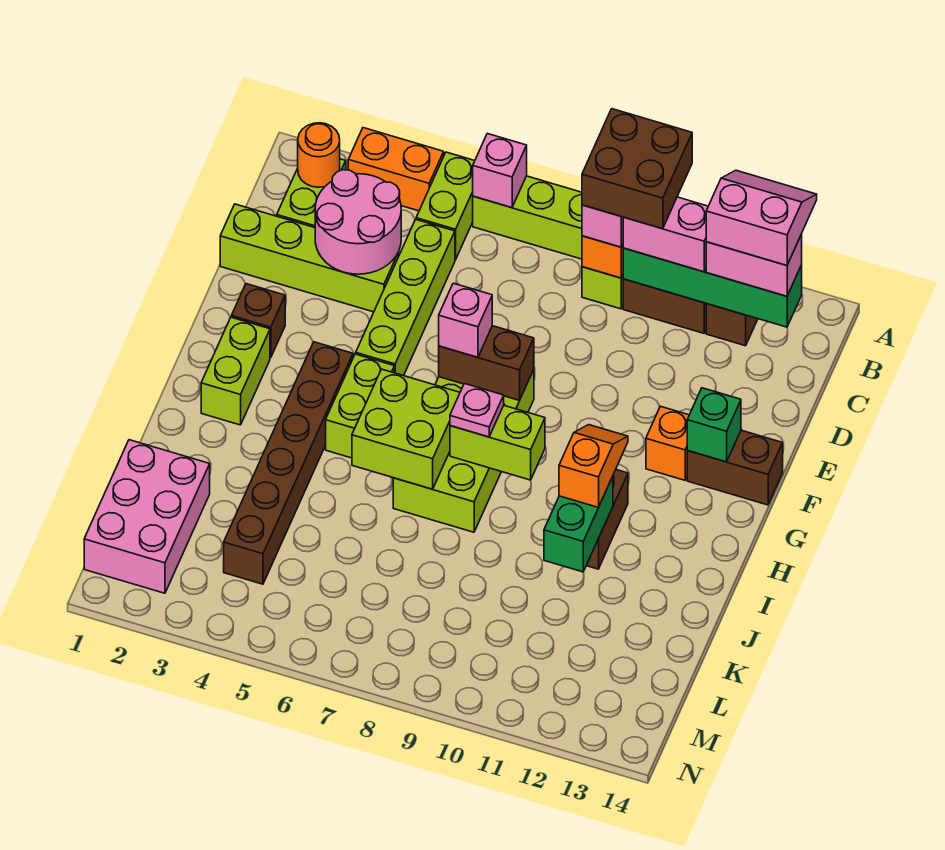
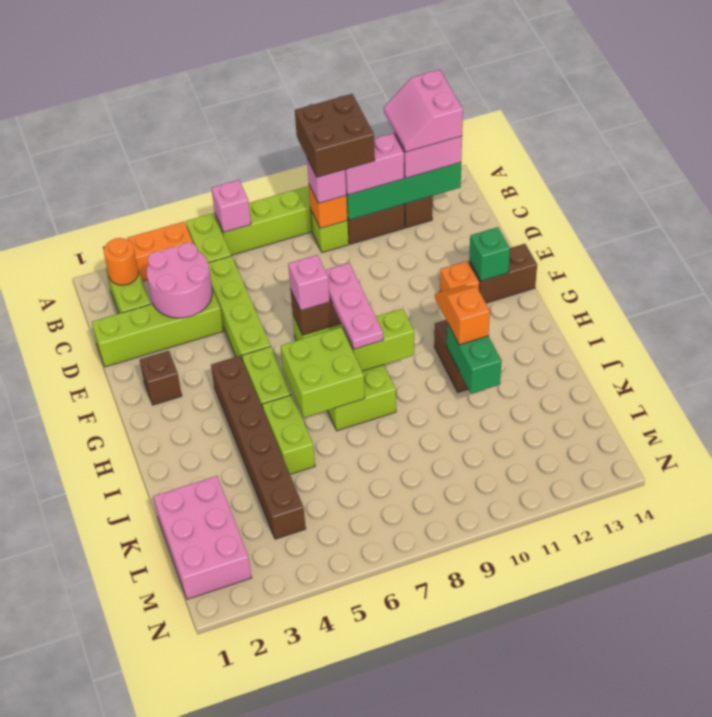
pink slope A12:B13 level 4 top B -> pink slope A12:B13 level 4 top 13
lime brick G2:H2 level 1 -> lime brick I5:J5 level 1
pink plate H8 level 3 -> pink plate F8:H8 level 3

